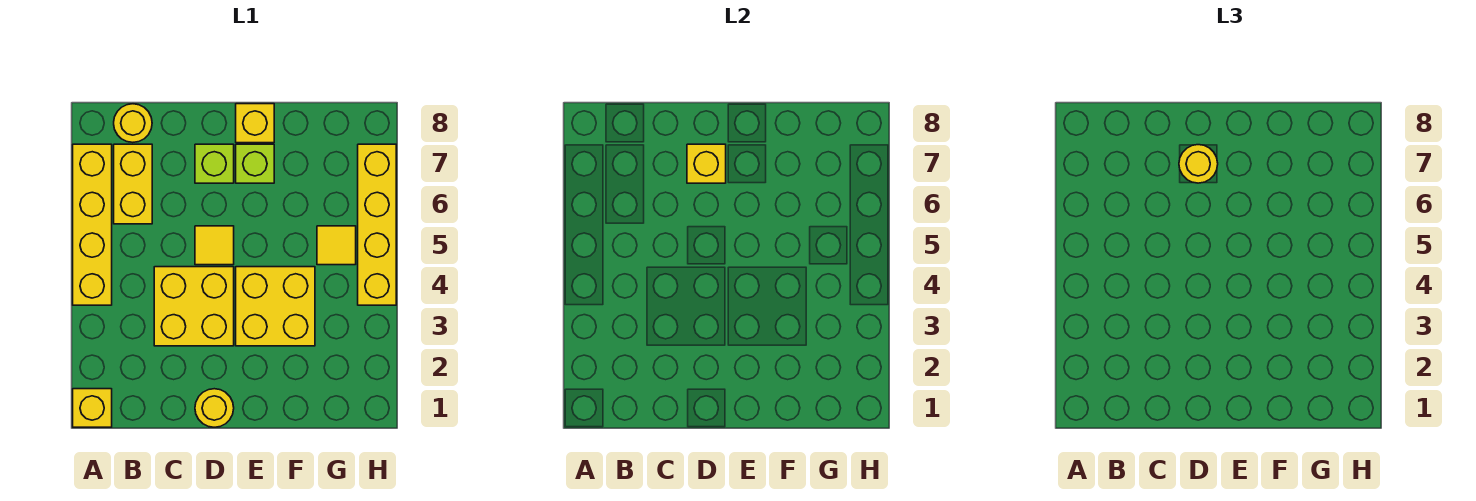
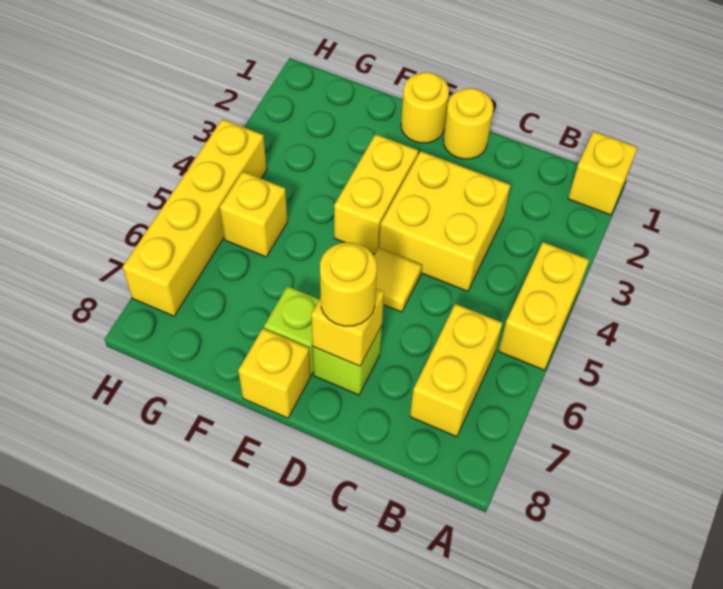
yellow brick A4:A7 level 1 -> yellow brick A4:A5 level 1
yellow round brick B8 level 1 -> yellow round brick E1 level 1
yellow brick E3:F4 level 1 -> yellow brick E3:E4 level 1
yellow tile G5 level 1 -> yellow brick G5 level 1

